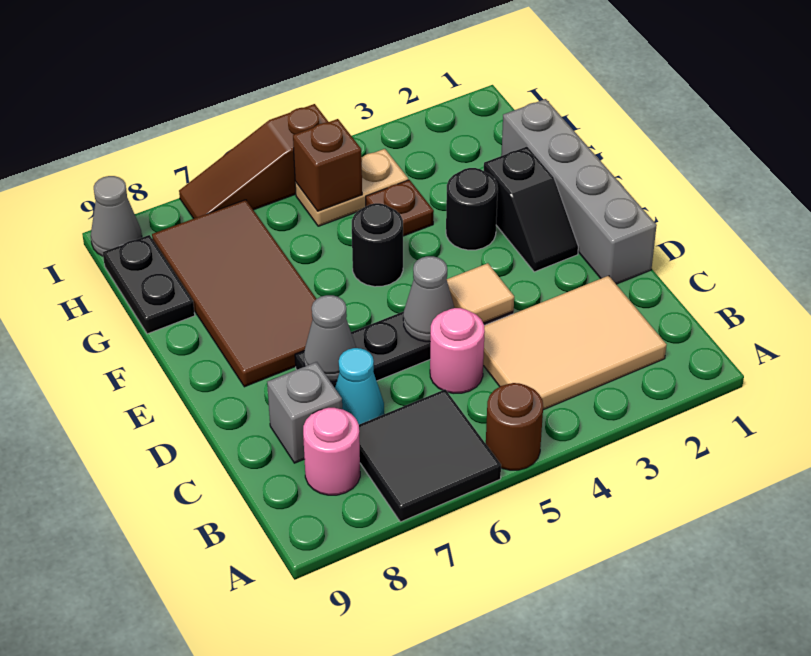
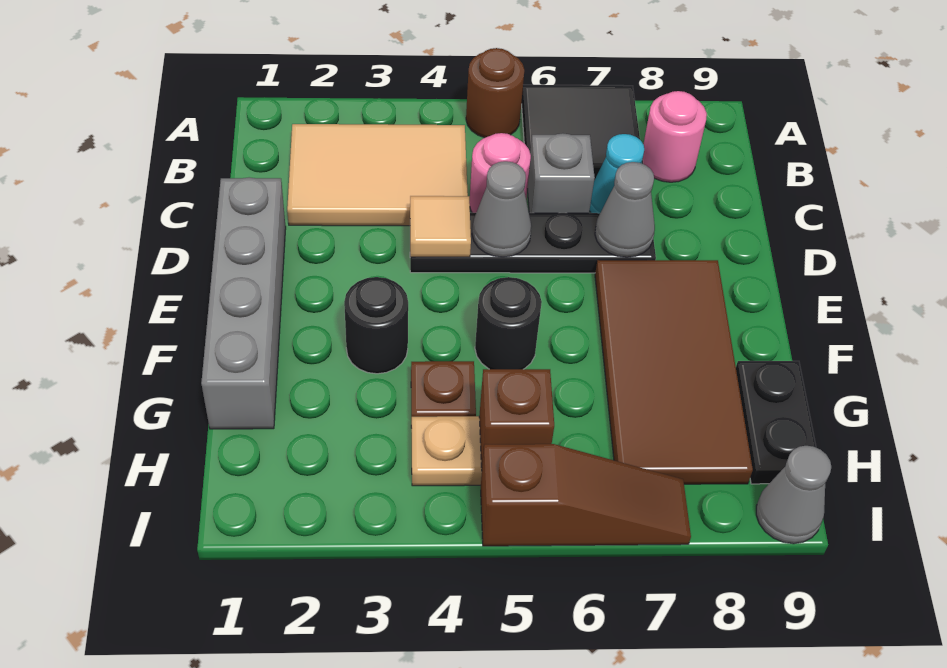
grey brick C8 level 1 -> grey brick C6 level 1
black slope E2:F2 level 1 top F -> none

